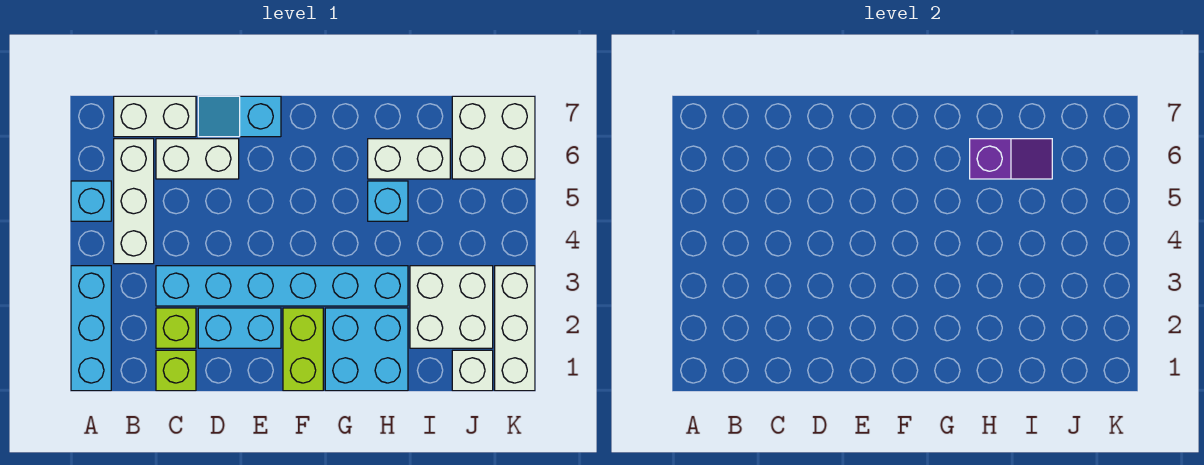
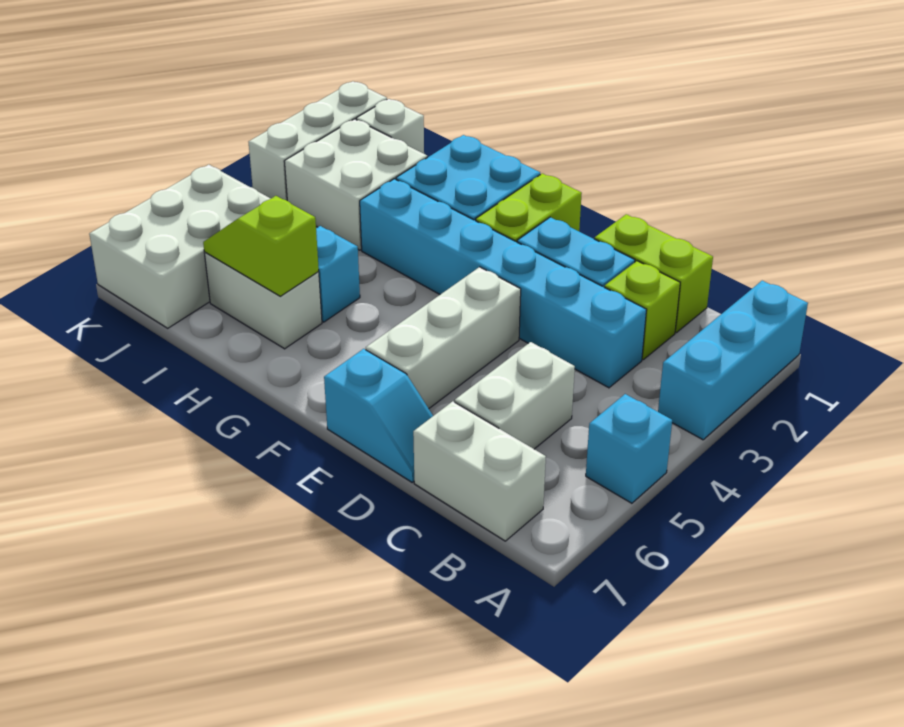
white brick B4:B6 level 1 -> white brick E4:E6 level 1
lime brick C1 level 1 -> lime brick C1:D1 level 1
white brick C6:D6 level 1 -> white brick C5:C6 level 1
purple slope H6:I6 level 2 top H -> lime slope H6:I6 level 2 top H
white brick J6:K7 level 1 -> white brick J5:K7 level 1

